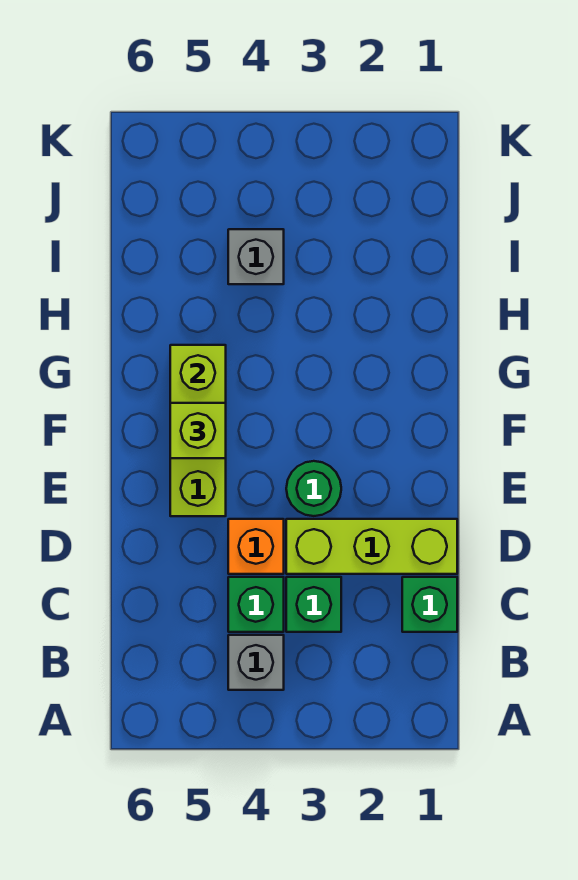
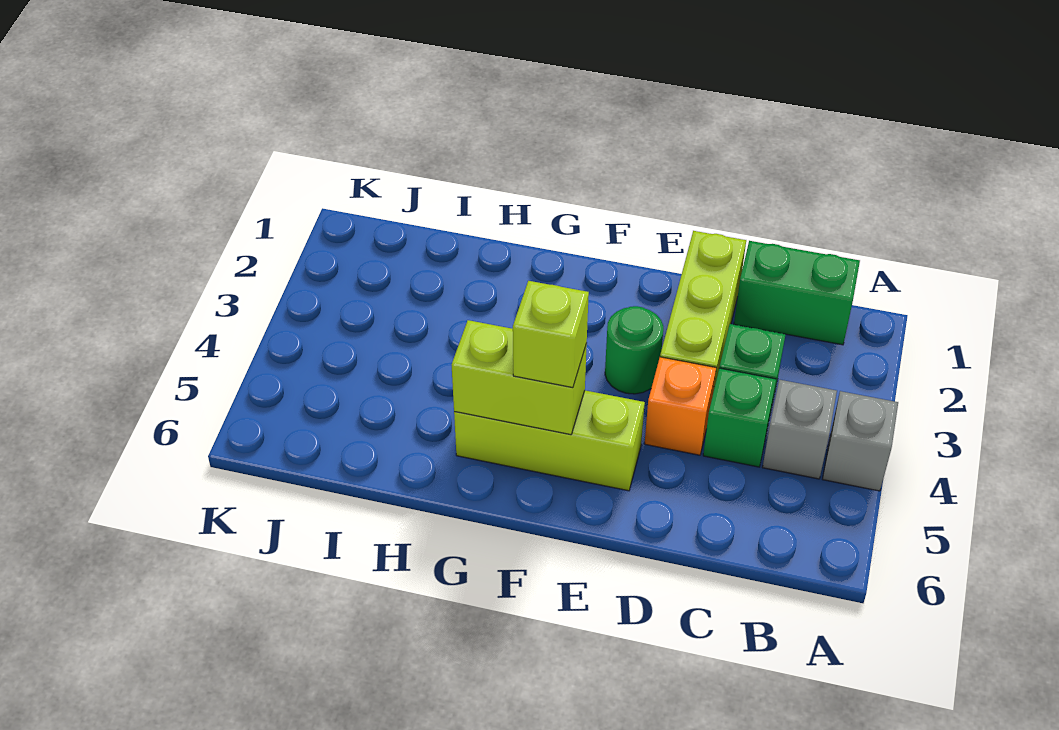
green brick C1 level 1 -> green brick B1:C1 level 1
grey brick I4 level 1 -> grey brick A4 level 1

